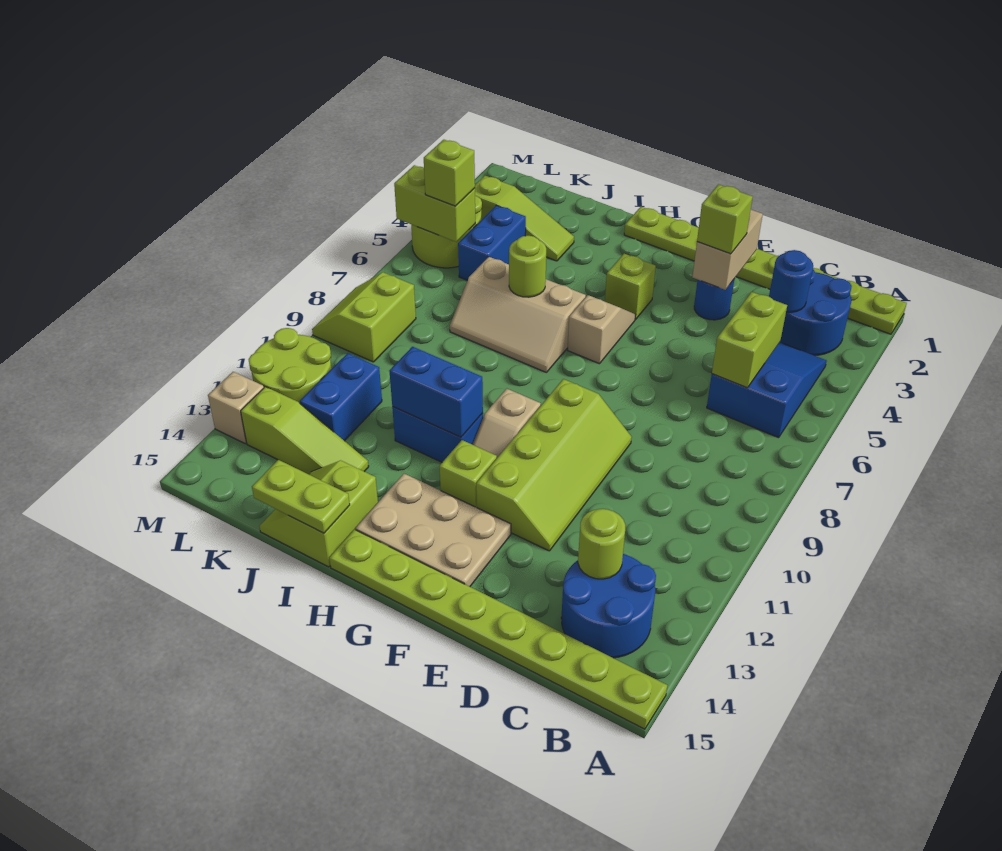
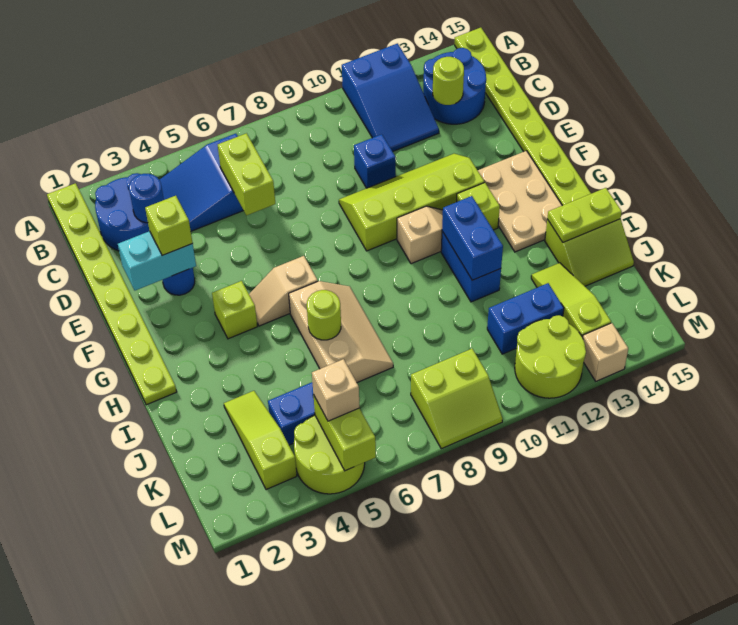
none -> blue slope A11:C12 level 1 top A
lime brick C5:C6 level 2 -> lime brick C6:D6 level 2
none -> blue brick D10 level 1
tan brick E2:E3 level 2 -> cyan brick E2:E3 level 2
lime plate I15:J15 level 2 -> lime plate I14:I15 level 2
lime brick L5 level 3 -> tan brick L5 level 3

